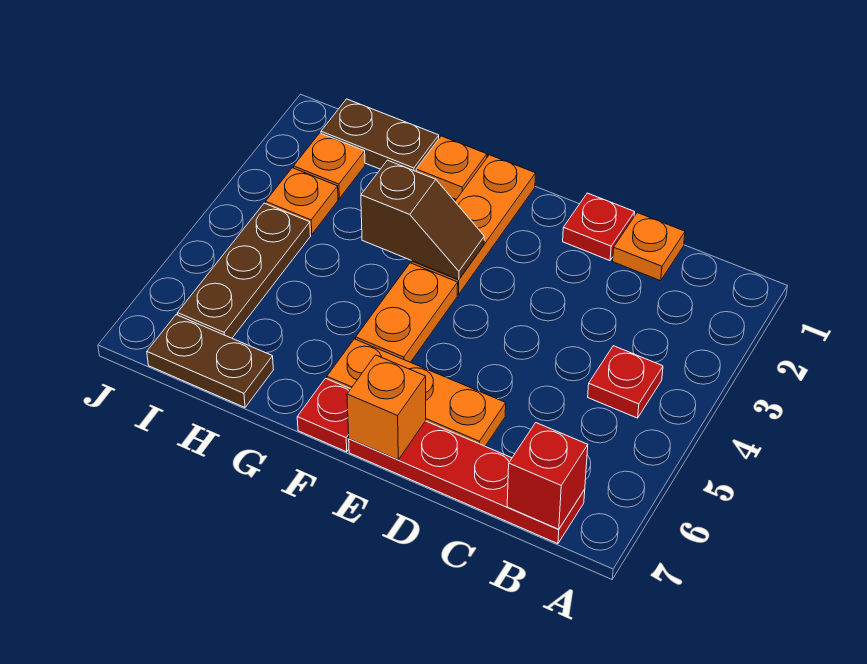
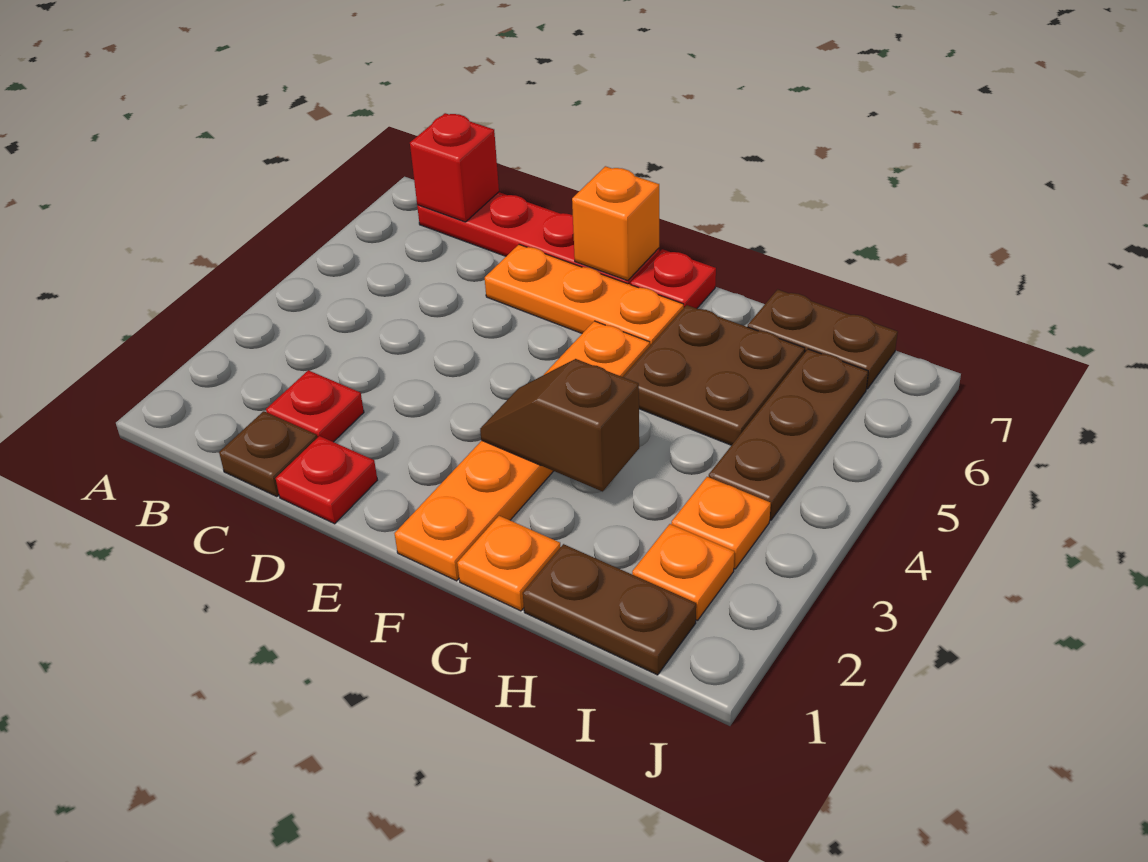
red plate B4 level 1 -> red plate C2 level 1
orange plate C1 level 1 -> brown plate C1 level 1
none -> brown plate G5:H6 level 1

